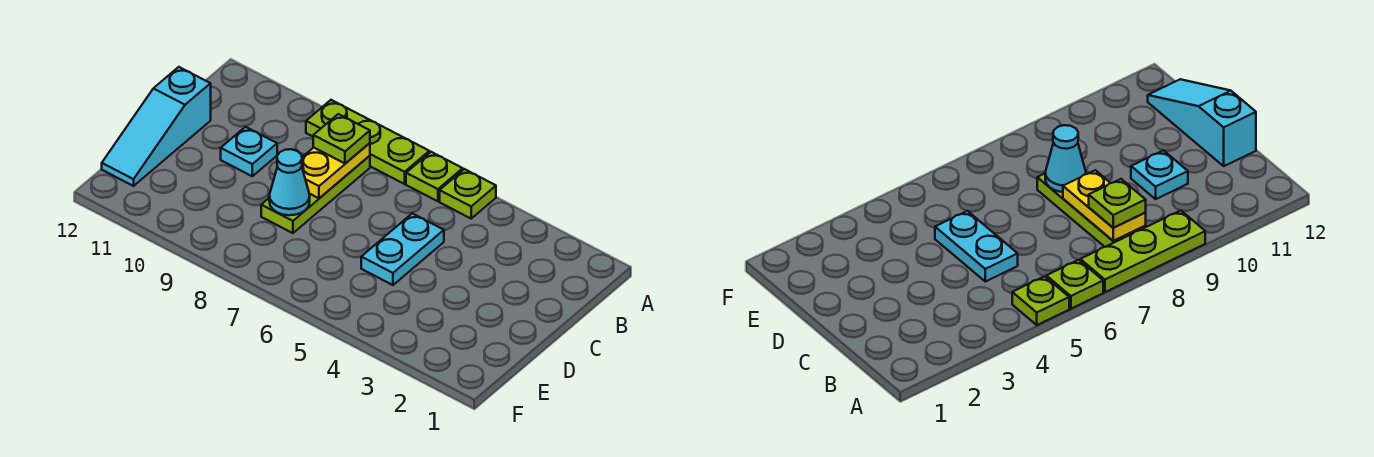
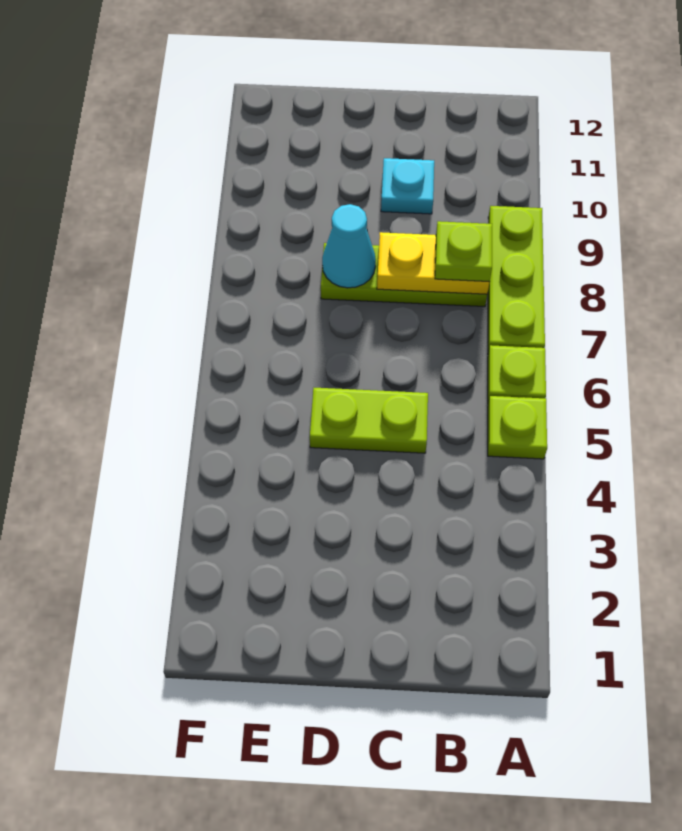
cyan plate C5:D5 level 1 -> lime plate C5:D5 level 1
cyan slope C12:E12 level 1 top C -> none

